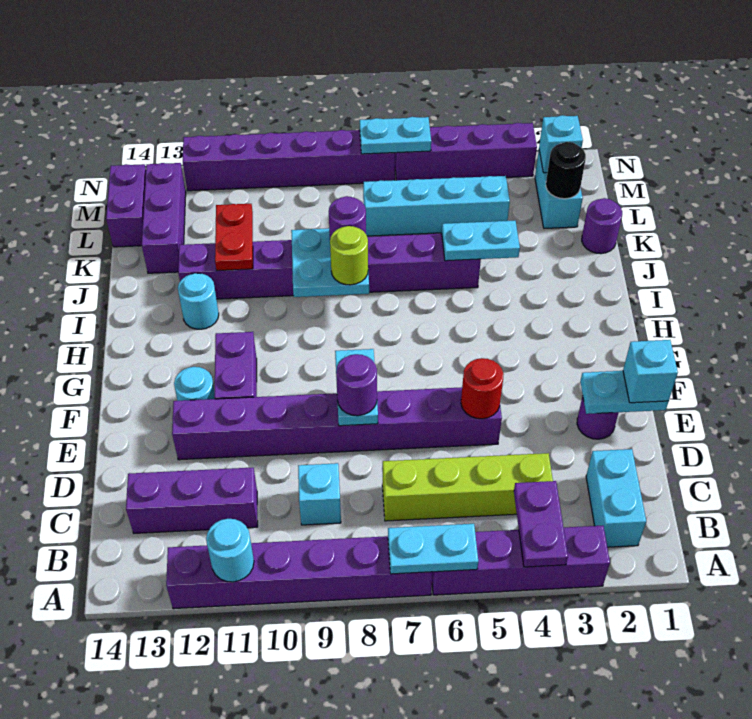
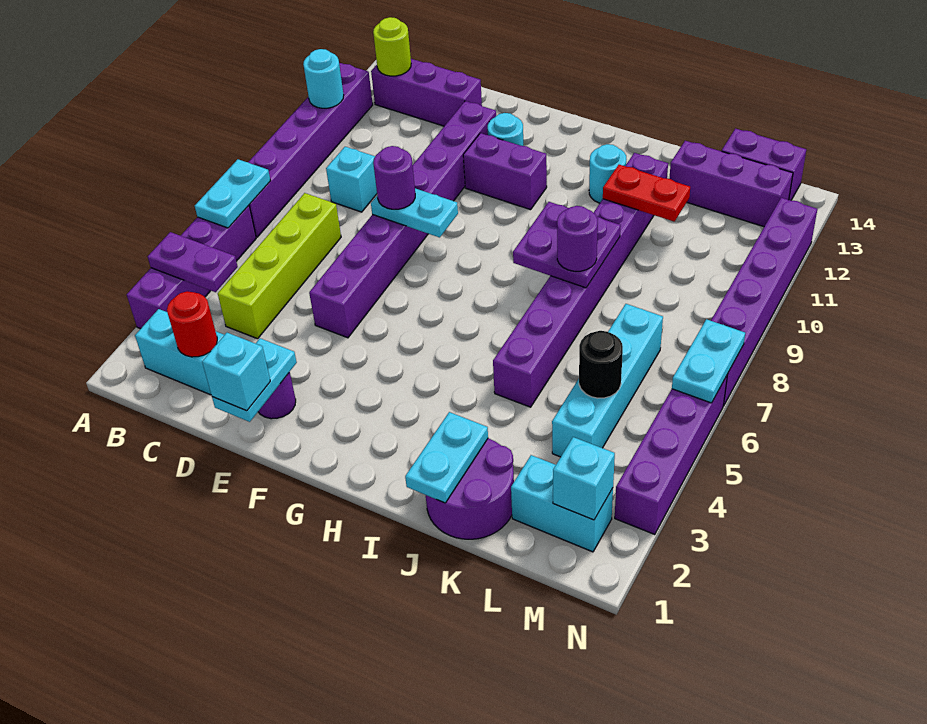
purple brick C11:C13 level 1 -> purple brick B13:D13 level 1
red round brick E5 level 2 -> red round brick C2 level 2
cyan plate I8:J9 level 2 -> purple plate I8:J9 level 2
lime round brick I8 level 3 -> lime round brick B13 level 2
cyan plate J4:J5 level 2 -> cyan plate J1:J2 level 2
purple round brick K1 level 1 -> purple round brick J1:K2 level 1
black round brick L2 level 2 -> black round brick L5 level 2

